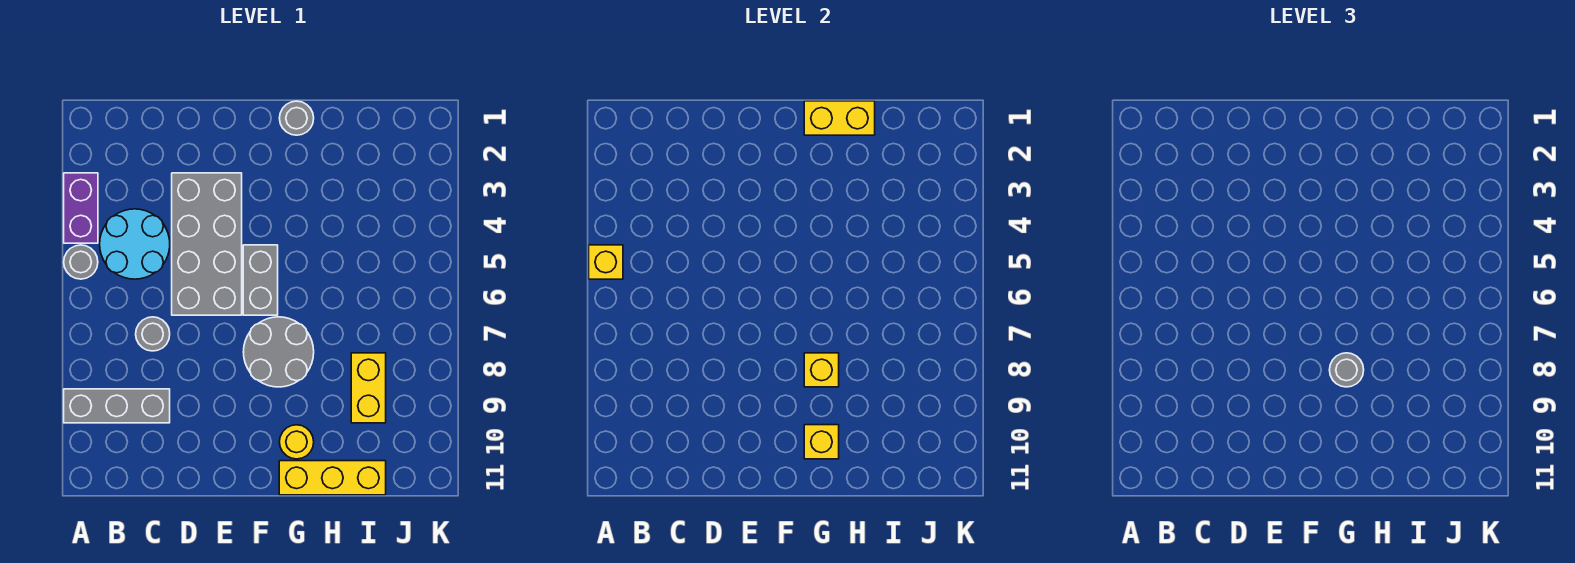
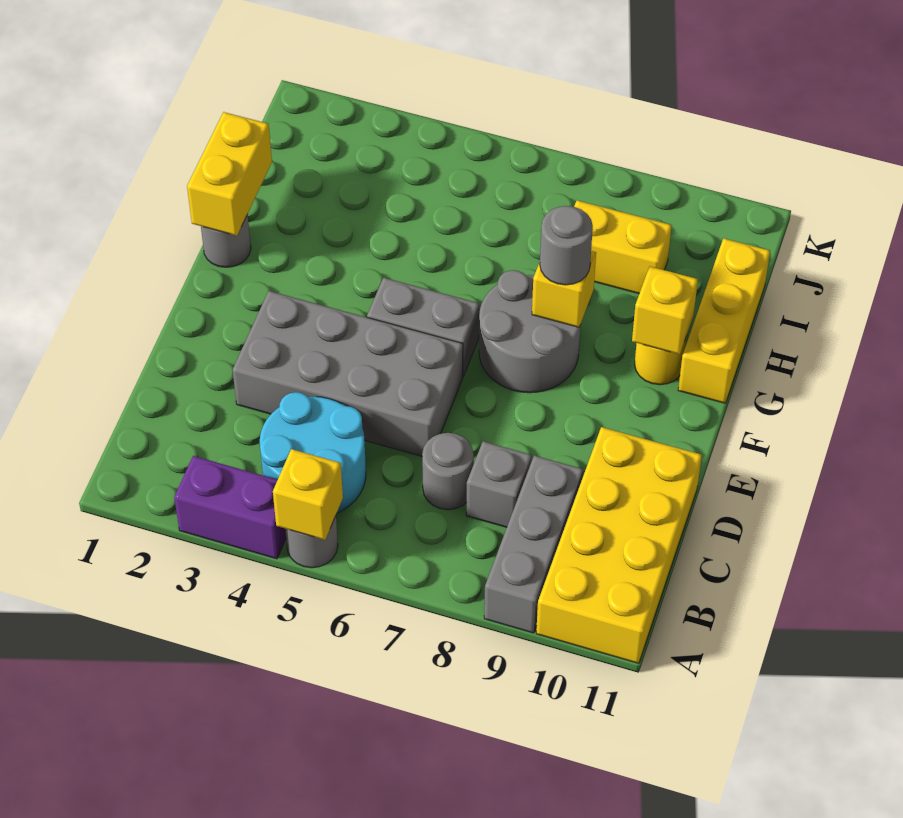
none -> yellow brick A10:D11 level 1
none -> grey brick C8 level 1

